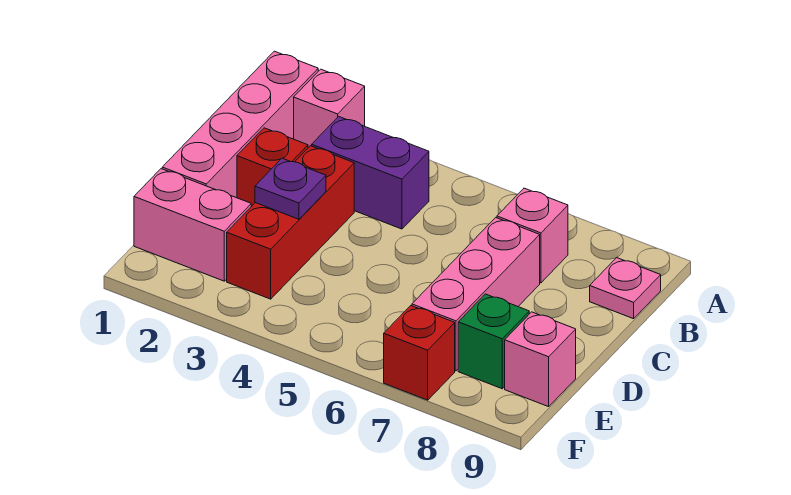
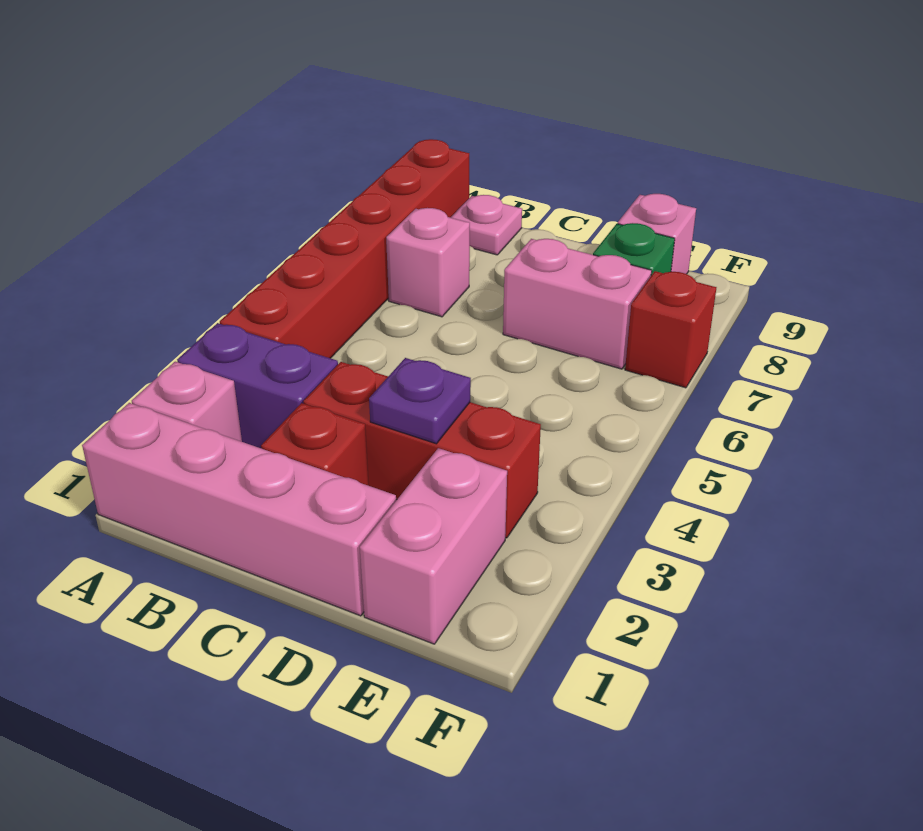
none -> red brick A4:A9 level 1
purple brick B3:B4 level 1 -> purple brick A3:B3 level 1
pink brick C7:E7 level 1 -> pink brick D7:E7 level 1

